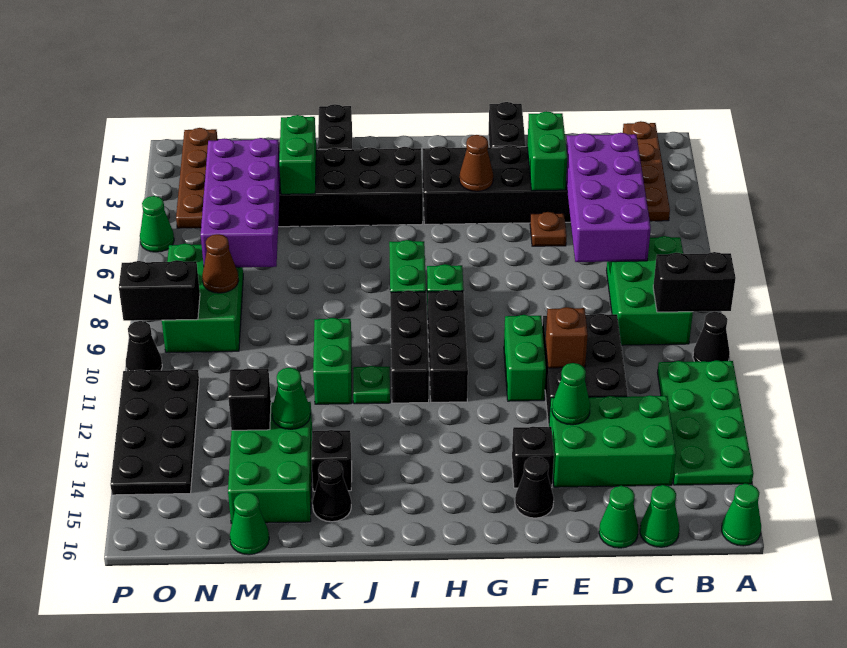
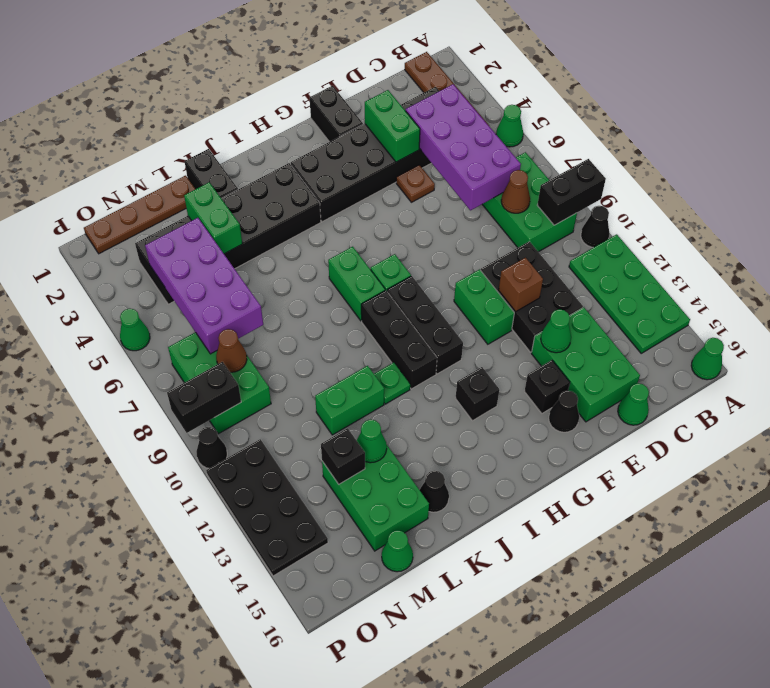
green brick C13:E14 level 1 -> green brick D13:E15 level 1
green cone C16 level 1 -> green cone A5 level 1
brown cone G4 level 2 -> brown cone C8 level 2
green brick K10:K11 level 1 -> green brick K11:L11 level 1
black brick K14 level 1 -> black brick H13 level 1
brown plate O1:O4 level 1 -> brown plate L1:O1 level 1

